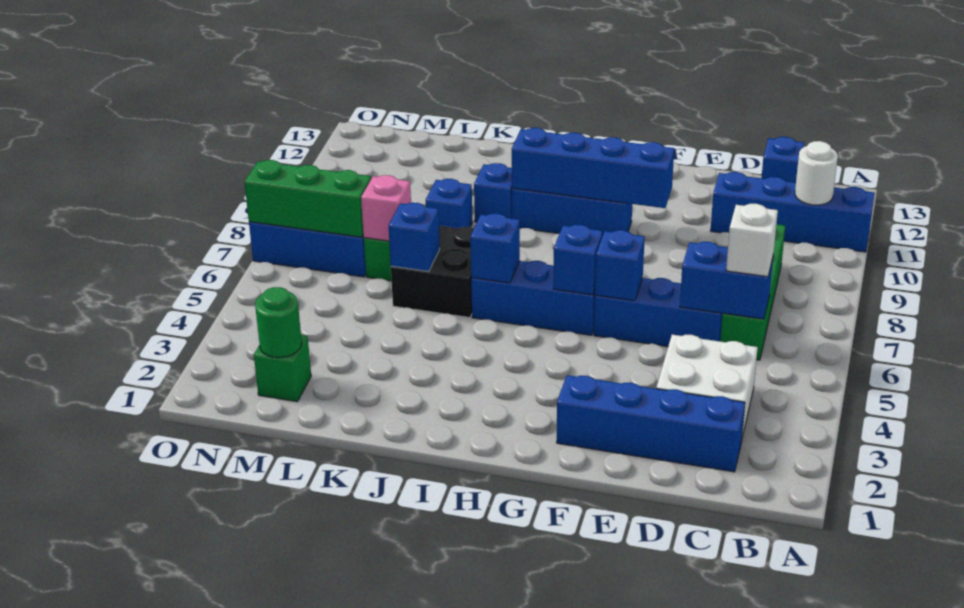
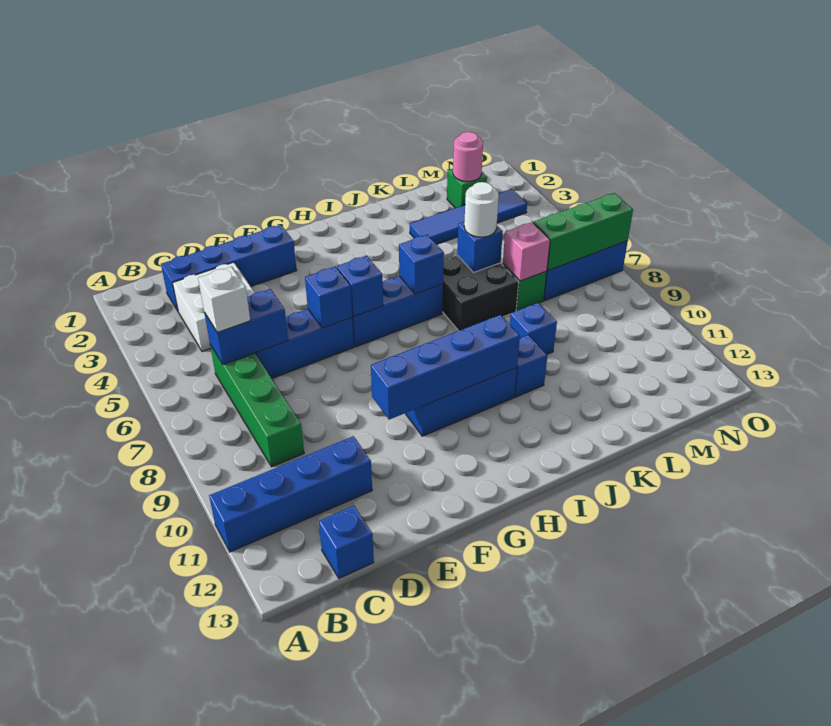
white round brick B11 level 2 -> white round brick K6 level 3
none -> blue tile K3:N3 level 1
green round brick M2 level 2 -> pink round brick M2 level 2

